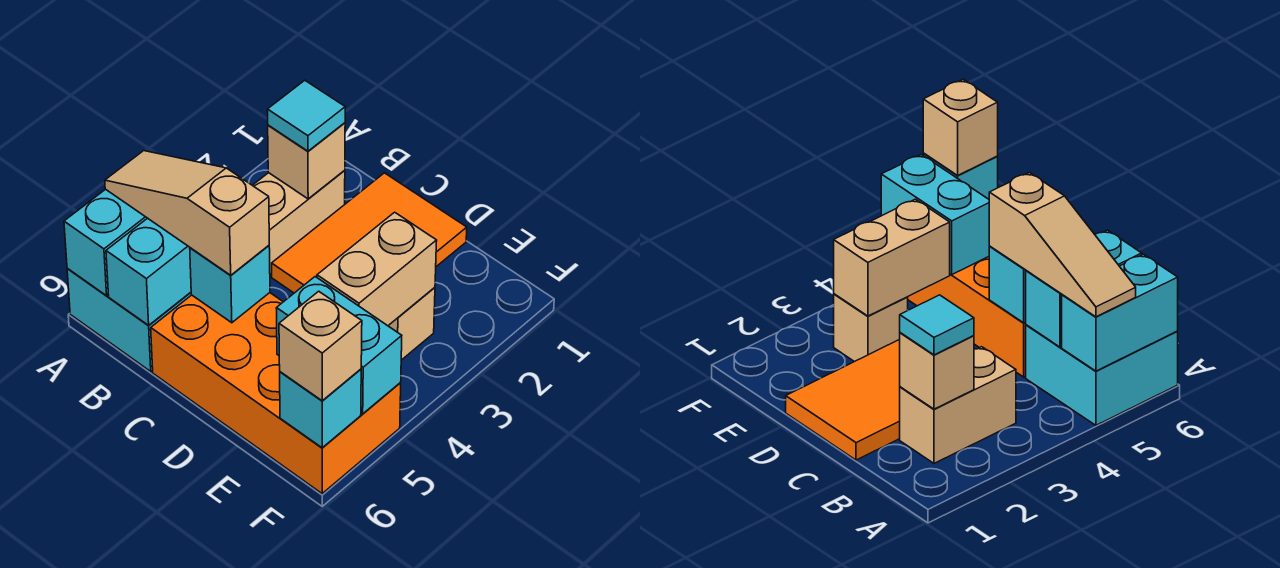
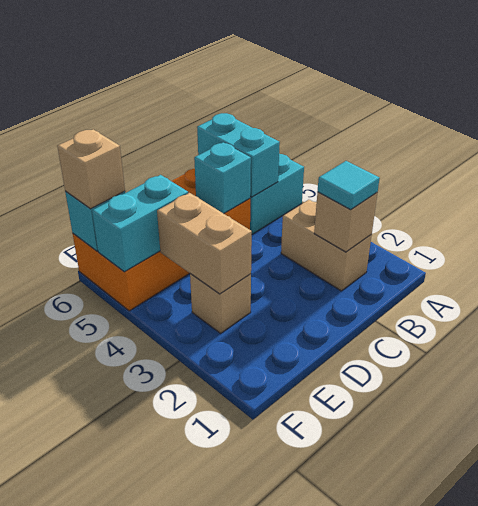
cyan brick A5:A6 level 2 -> none
tan slope A5:C5 level 3 top C -> none
orange tile C1:D3 level 1 -> none

